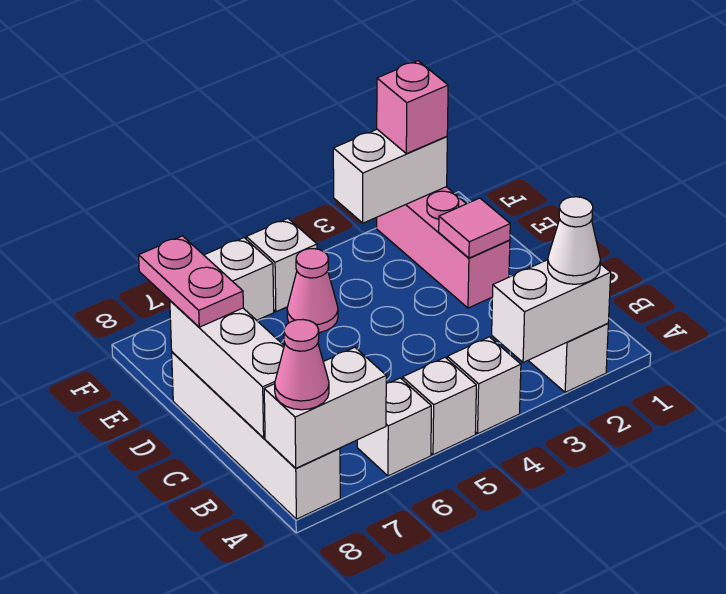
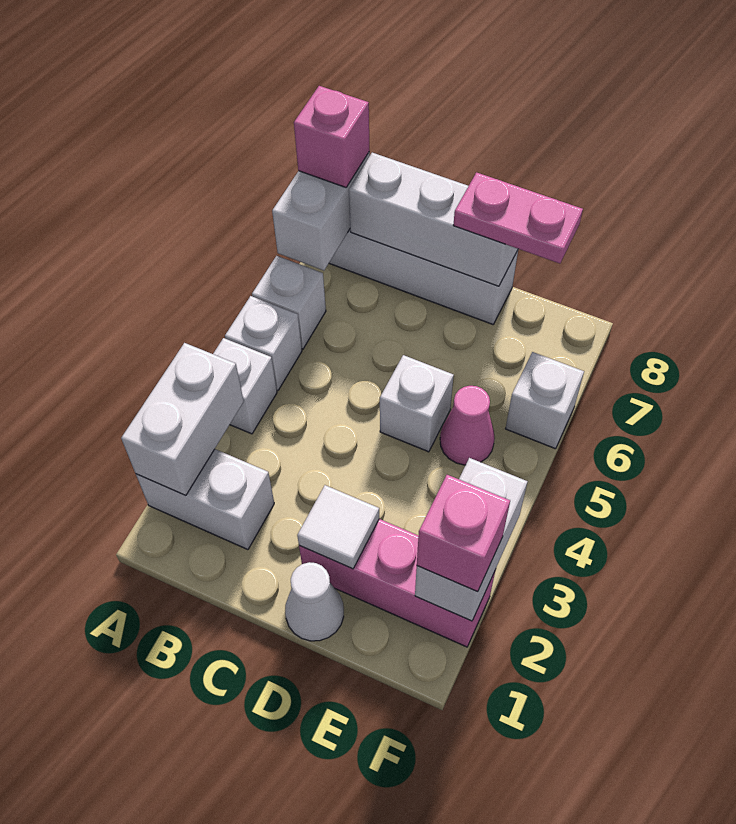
white cone A2 level 3 -> white cone D1 level 1
pink cone A8 level 3 -> pink brick A8 level 3
pink tile D2 level 2 -> white tile D2 level 2
white brick F5 level 1 -> white brick D5 level 1

